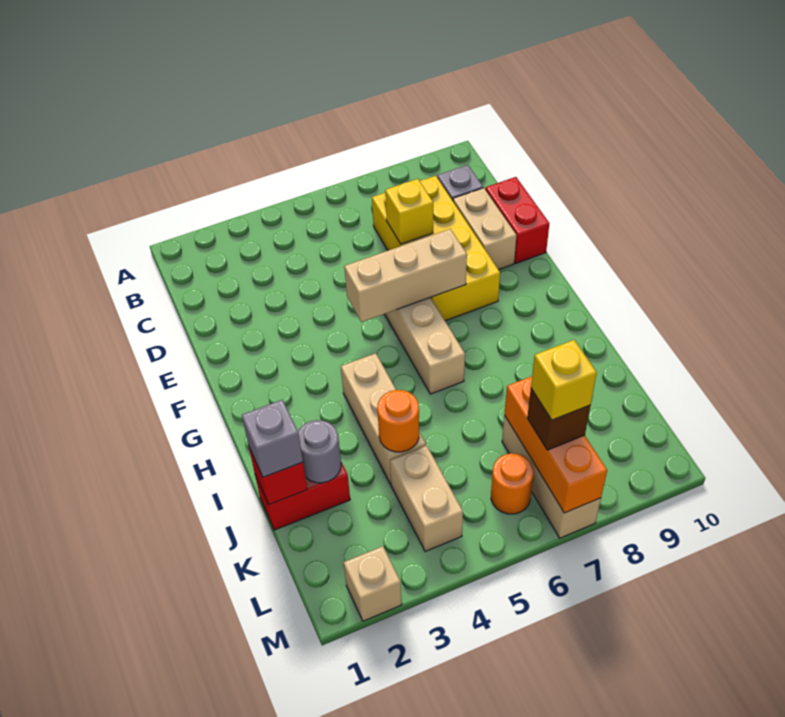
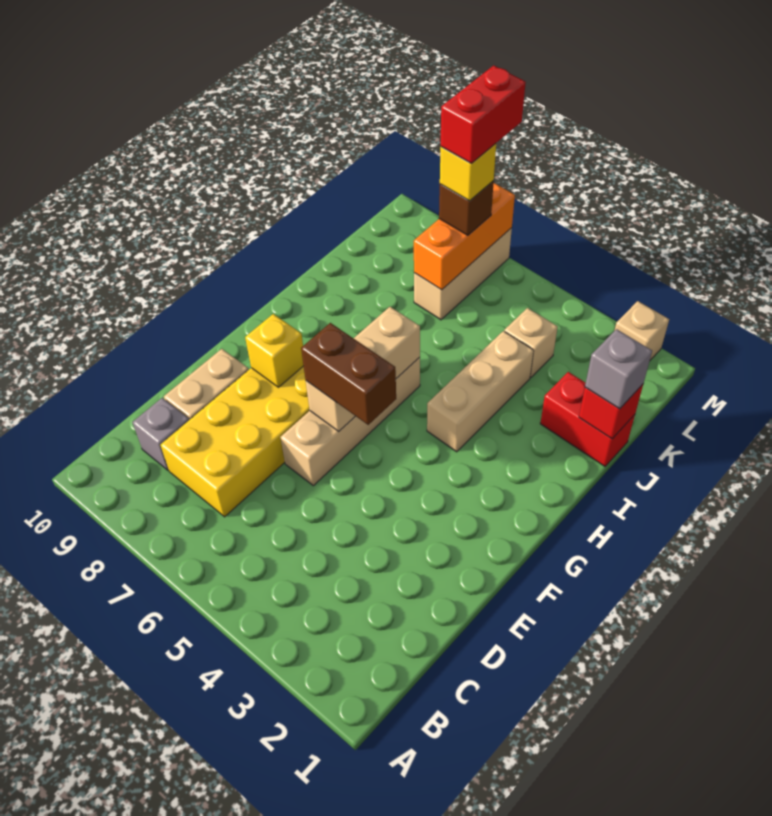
yellow brick D7 level 2 -> yellow brick F8 level 2
red brick D10:E10 level 1 -> red brick L7:M7 level 5
tan brick F5:F7 level 2 -> tan brick F6:H6 level 2
none -> brown brick F5:F6 level 3
grey round brick J2 level 2 -> none
orange round brick J4 level 2 -> none
tan brick K4:L4 level 1 -> tan brick K4 level 1
orange round brick L6 level 1 -> none

